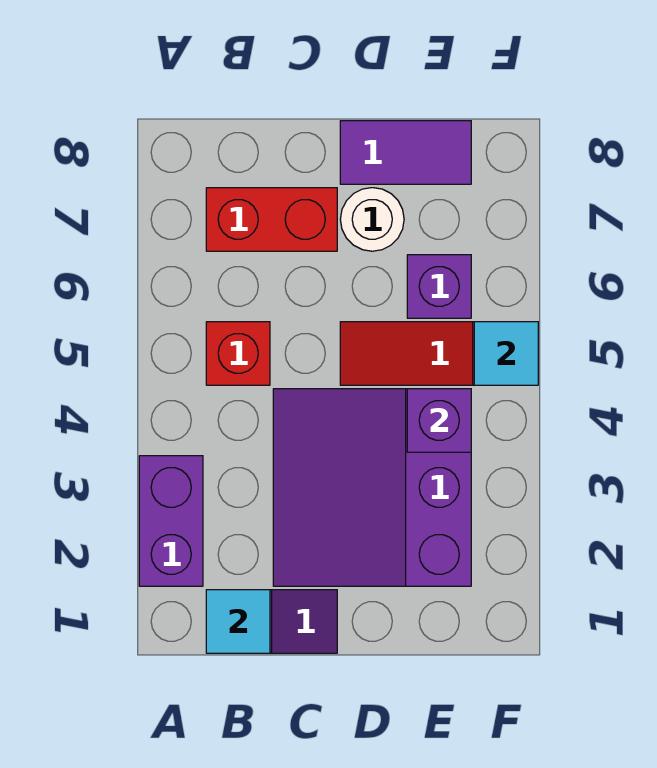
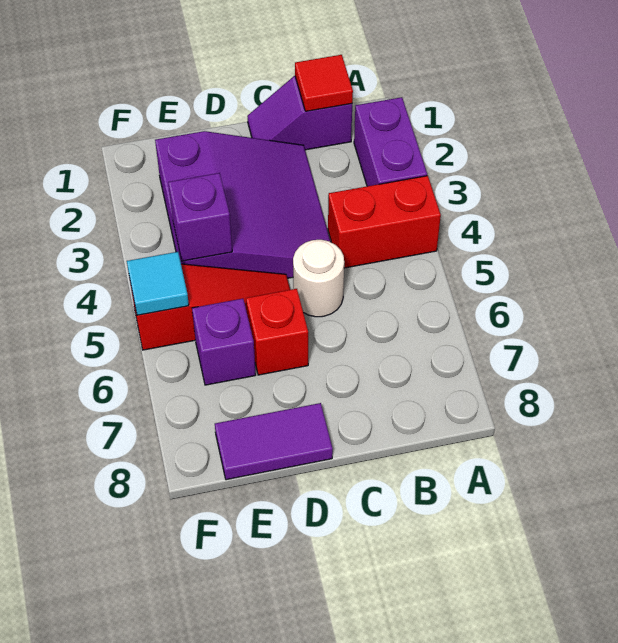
cyan tile B1 level 2 -> red tile B1 level 2
red brick B5 level 1 -> red brick D6 level 1
red brick B7:C7 level 1 -> red brick A4:B4 level 1
white round brick D7 level 1 -> white round brick C5 level 1

